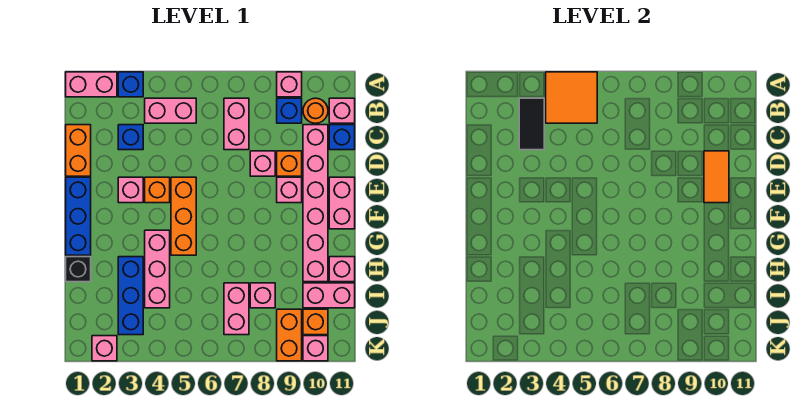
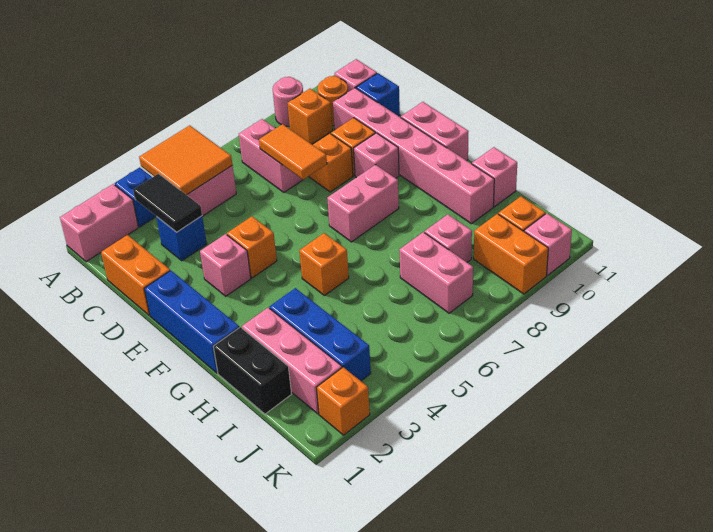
pink brick A9 level 1 -> pink round brick A9 level 1
blue brick B9 level 1 -> orange brick B9 level 1
pink brick D8 level 1 -> orange brick D8 level 1
orange tile D10:E10 level 2 -> orange tile C7:D7 level 2
orange brick E5:G5 level 1 -> orange brick G5 level 1
pink brick G4:I4 level 1 -> pink brick H2:J2 level 1
black brick H1 level 1 -> black brick H1:I1 level 1
pink brick I10:I11 level 1 -> pink brick F7:F8 level 1
pink brick K2 level 1 -> orange brick K2 level 1

